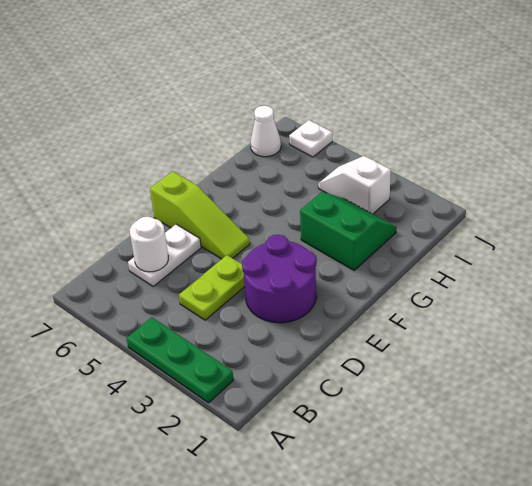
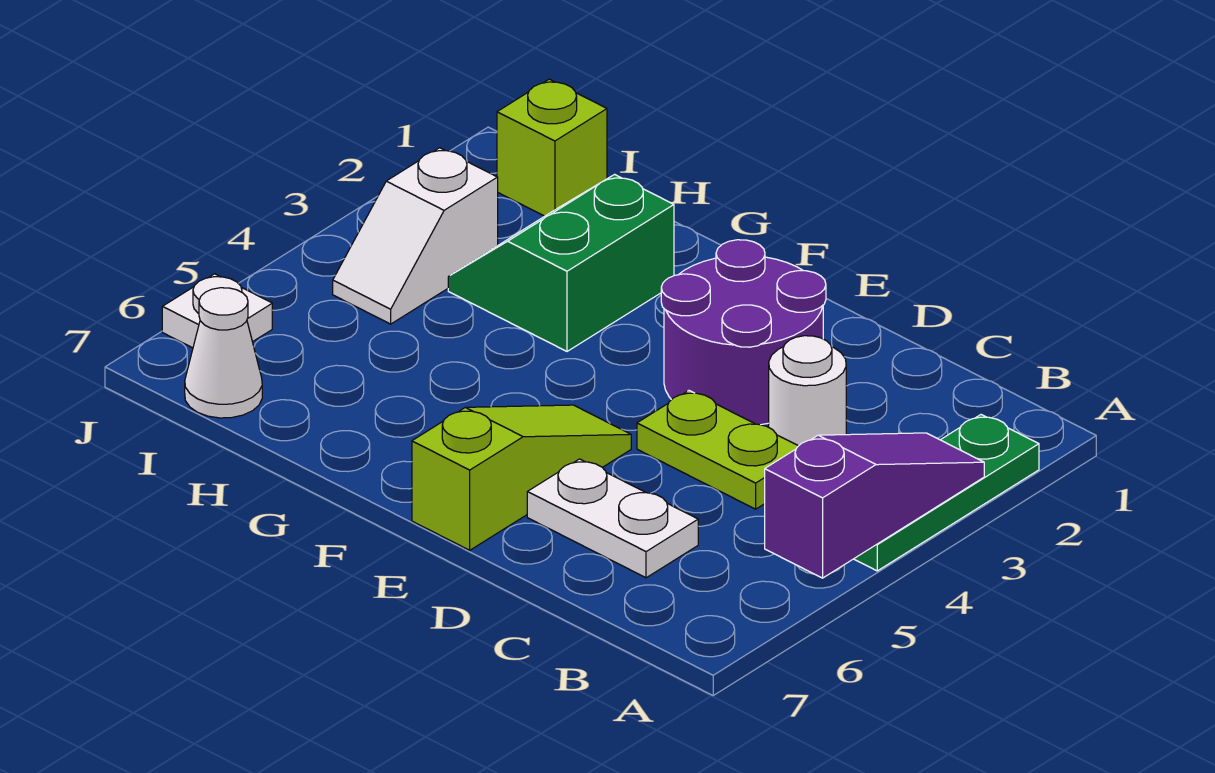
none -> purple slope A3:A5 level 2 top 5
white round brick C6 level 2 -> white round brick C3 level 1
none -> lime brick I1 level 1

